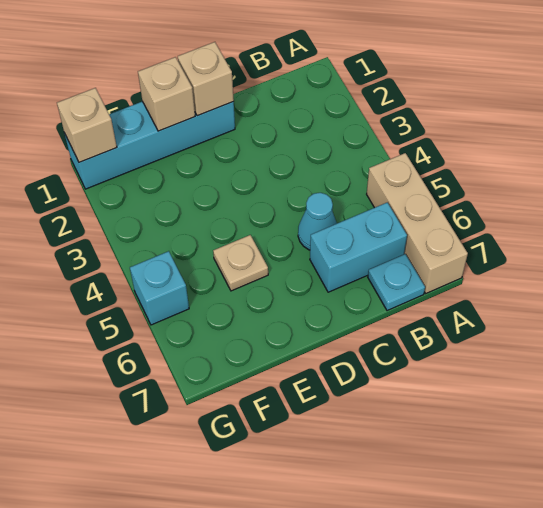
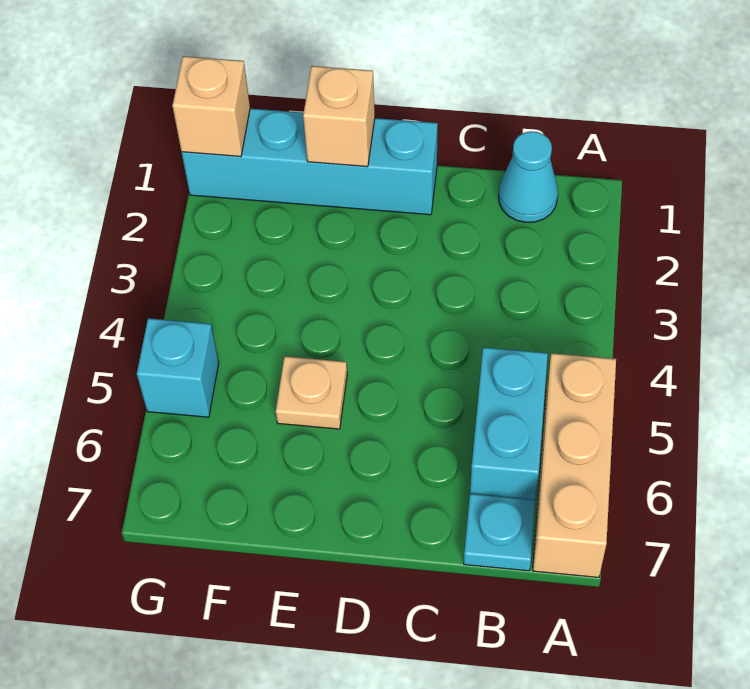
cyan brick B6:C6 level 1 -> cyan brick B5:B6 level 1
cyan cone C5 level 1 -> cyan cone B1 level 1
tan brick D1 level 2 -> none

